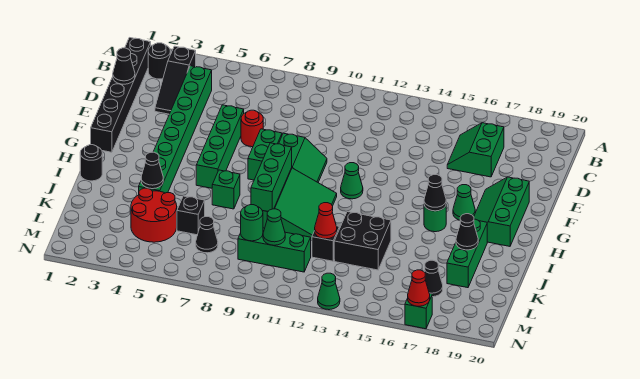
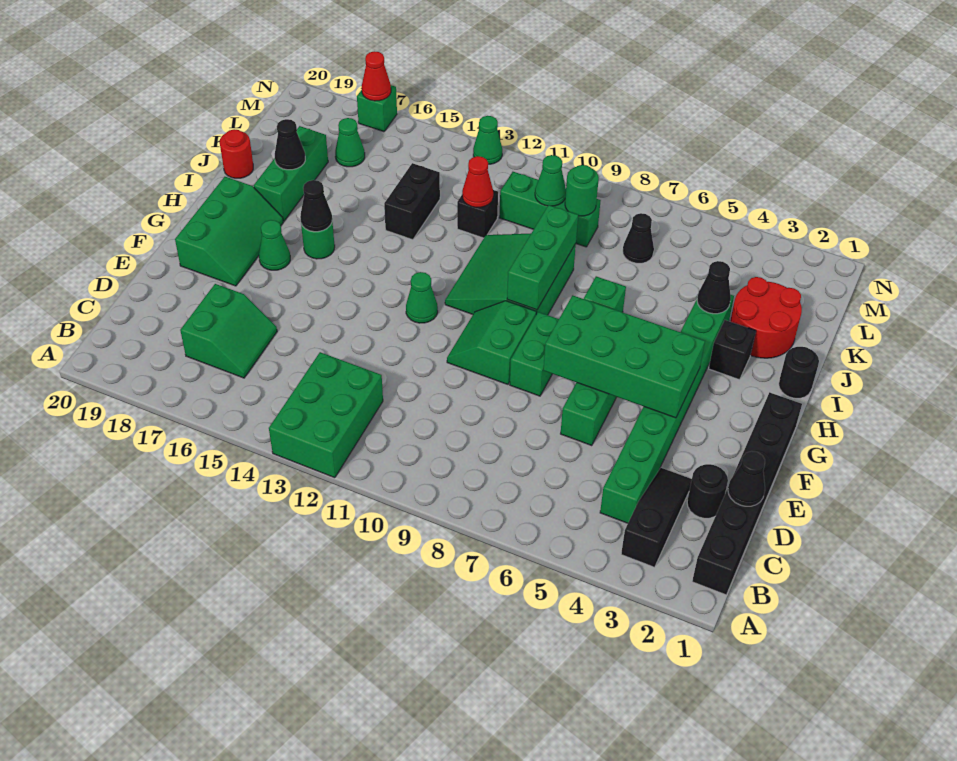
none -> green brick A12:C13 level 1
black round brick B2 level 1 -> black round brick D2 level 1
red round brick E7 level 1 -> red round brick J20 level 1
none -> green brick F4:G7 level 2
black brick J13:K14 level 1 -> black brick J14:K14 level 1
red round brick K4:L5 level 1 -> red round brick J2:K3 level 1
black brick K6 level 1 -> black brick I3 level 1
black cone L17 level 1 -> green cone L17 level 1

